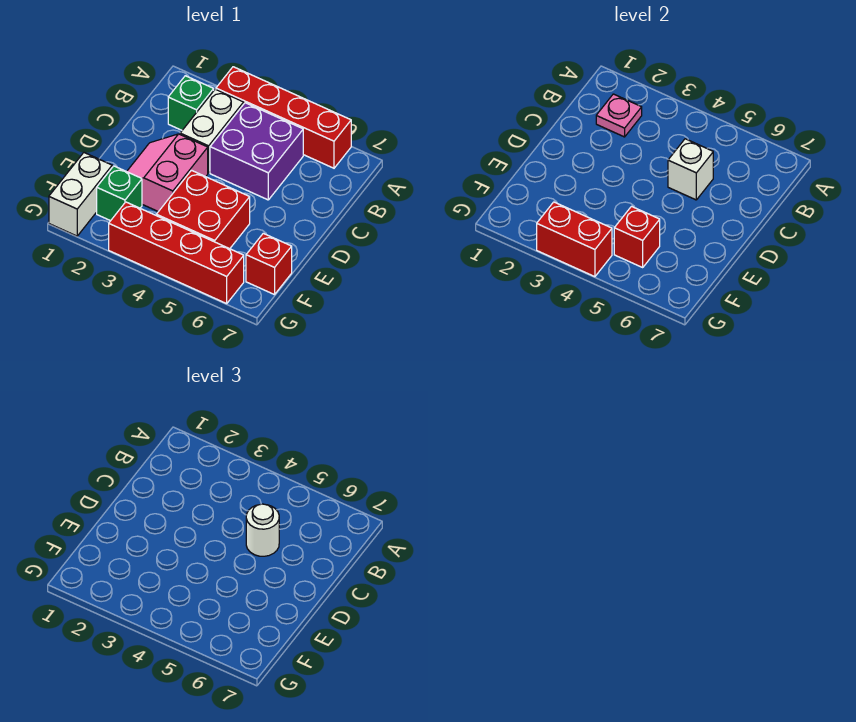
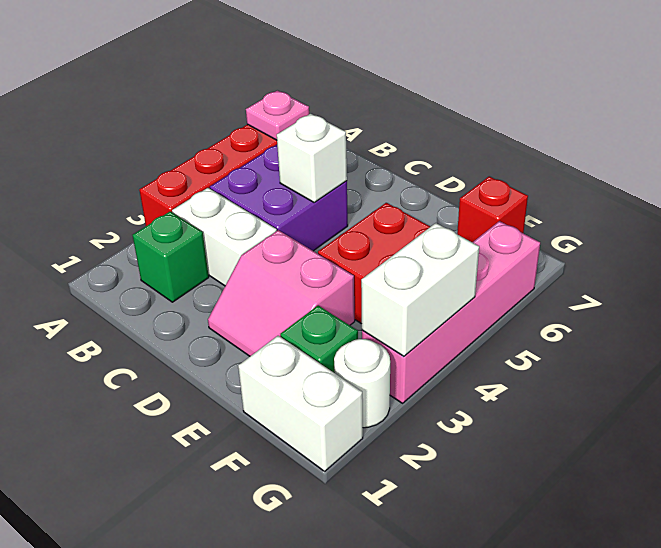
pink plate B2 level 2 -> pink plate A6 level 2
white round brick C5 level 3 -> white round brick G2 level 1
red brick F5 level 2 -> none
red brick G3:G6 level 1 -> pink brick G3:G6 level 1
red brick G3:G4 level 2 -> white brick G3:G4 level 2

